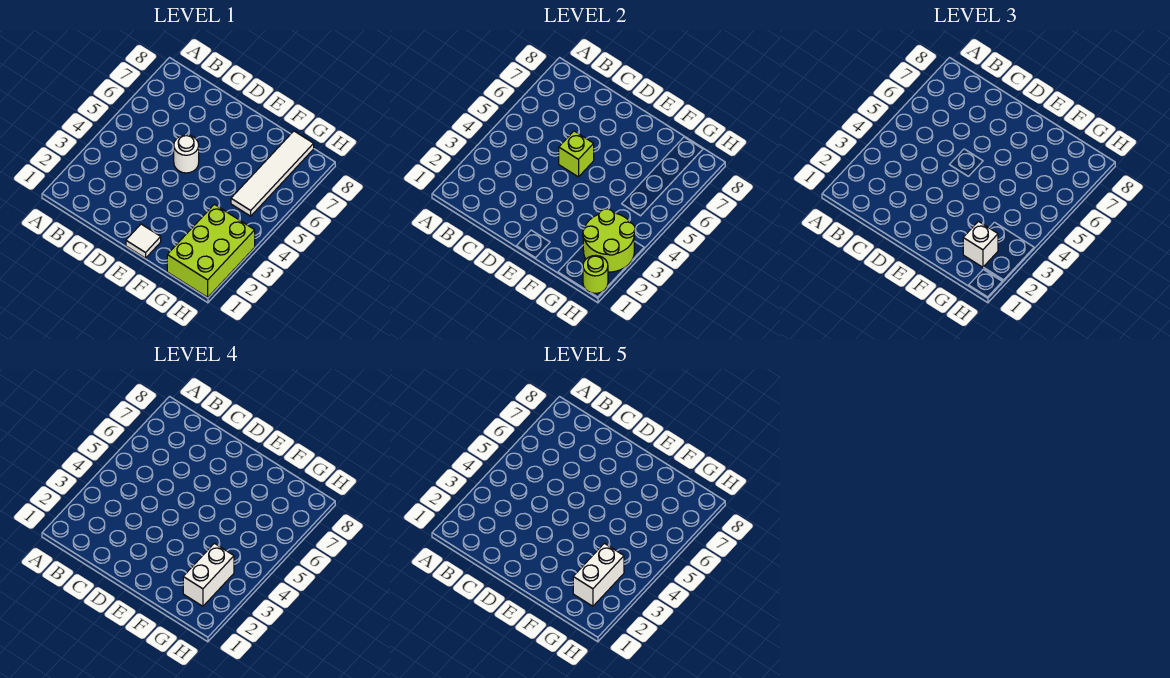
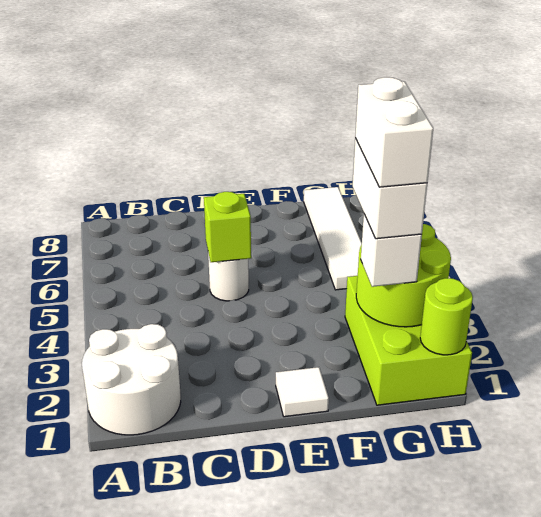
none -> white round brick A1:B2 level 1

